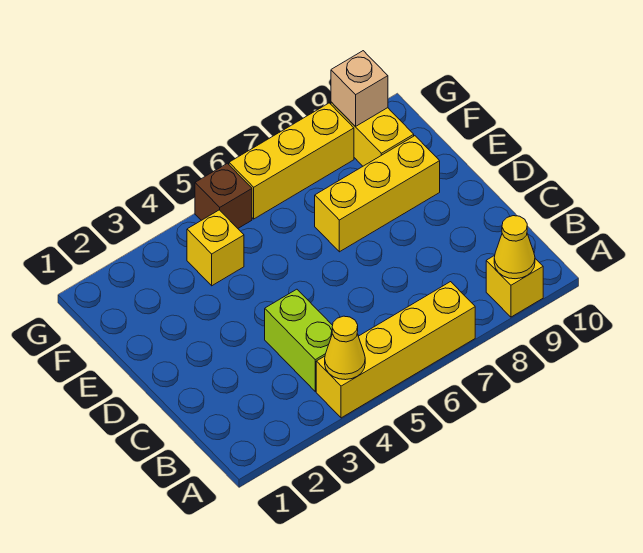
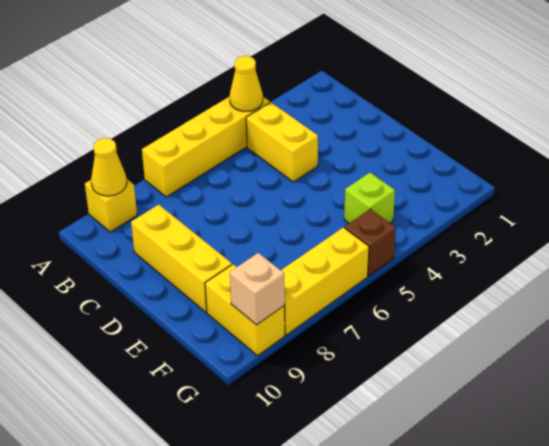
lime brick B4:C4 level 1 -> yellow brick B4:C4 level 1
yellow brick E7:E9 level 1 -> yellow brick C9:E9 level 1
yellow brick F4 level 1 -> lime brick F4 level 1

